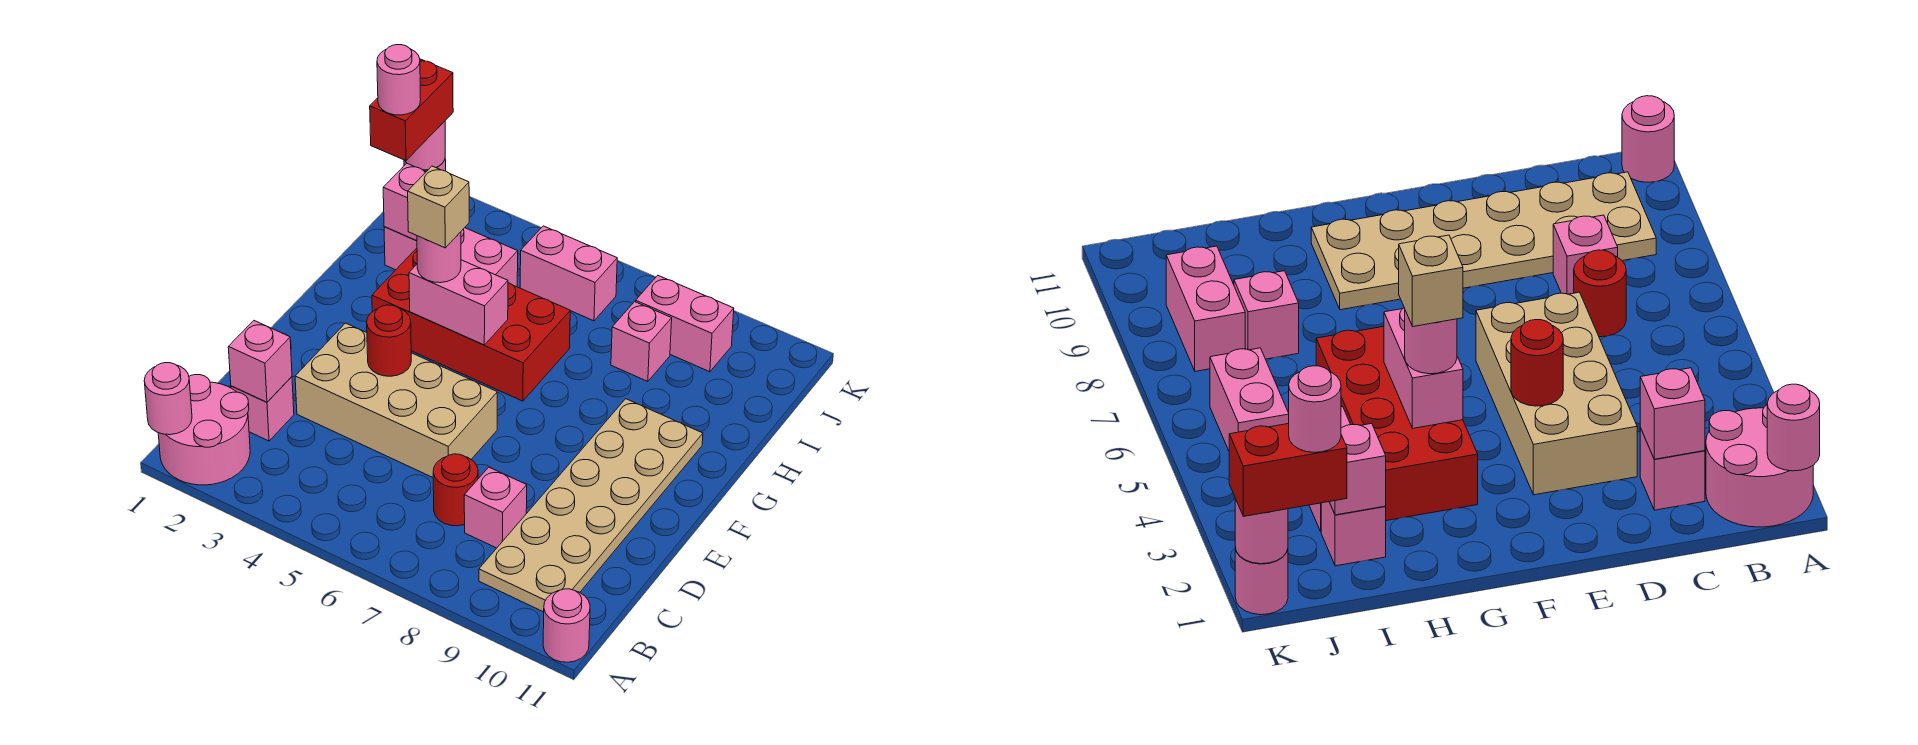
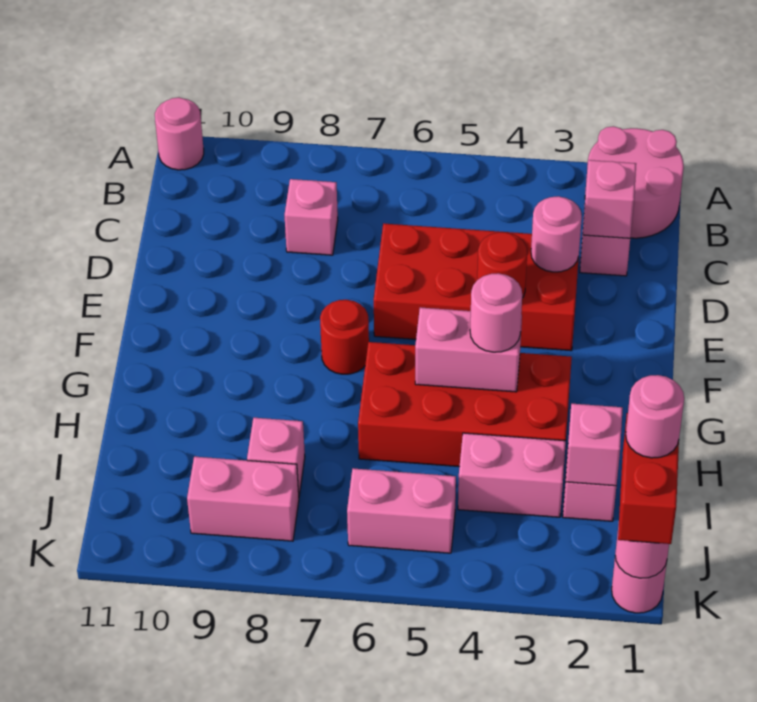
pink round brick A1 level 2 -> pink round brick D3 level 2
tan plate B9:G10 level 1 -> none
red round brick C7 level 1 -> red round brick F7 level 1
tan brick D3:E6 level 1 -> red brick D3:E6 level 1
tan brick G4 level 4 -> none

